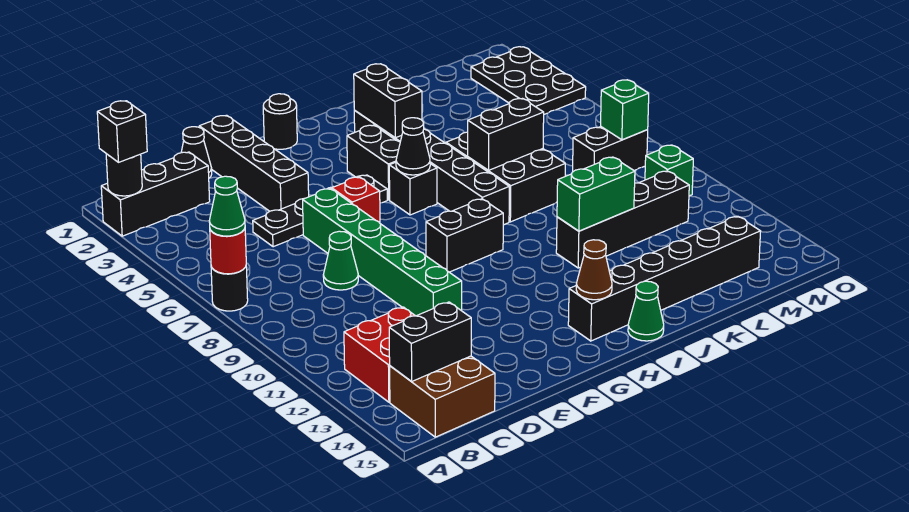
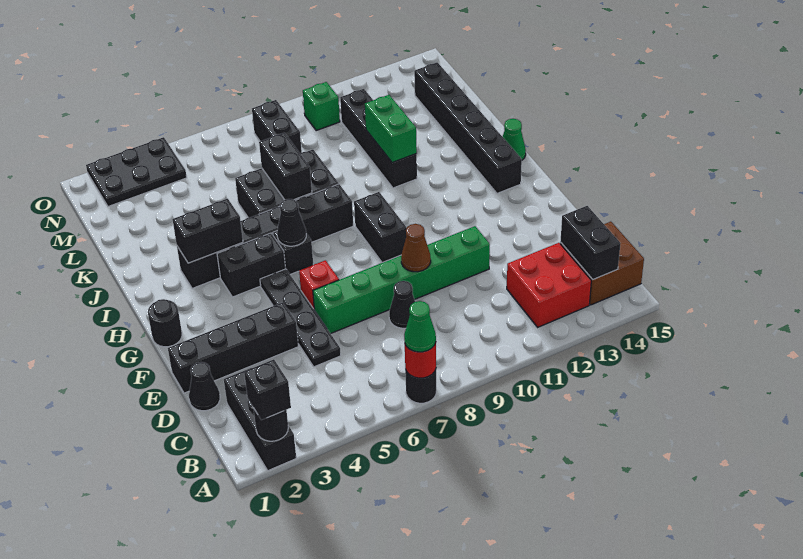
green cone D8 level 1 -> black cone D8 level 1
brown cone H14 level 2 -> brown cone E9 level 2
green brick N8 level 2 -> none

